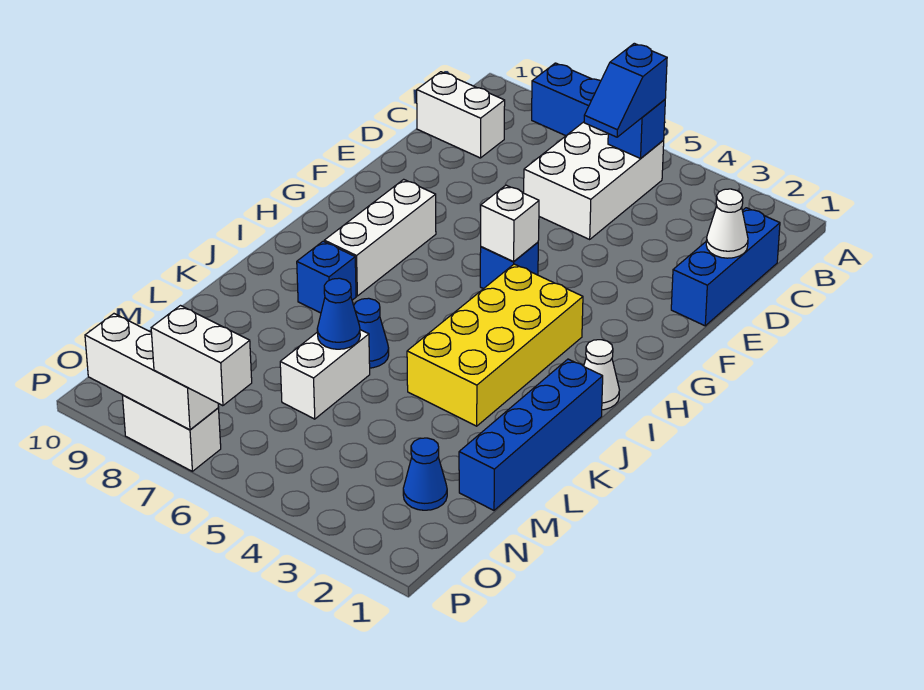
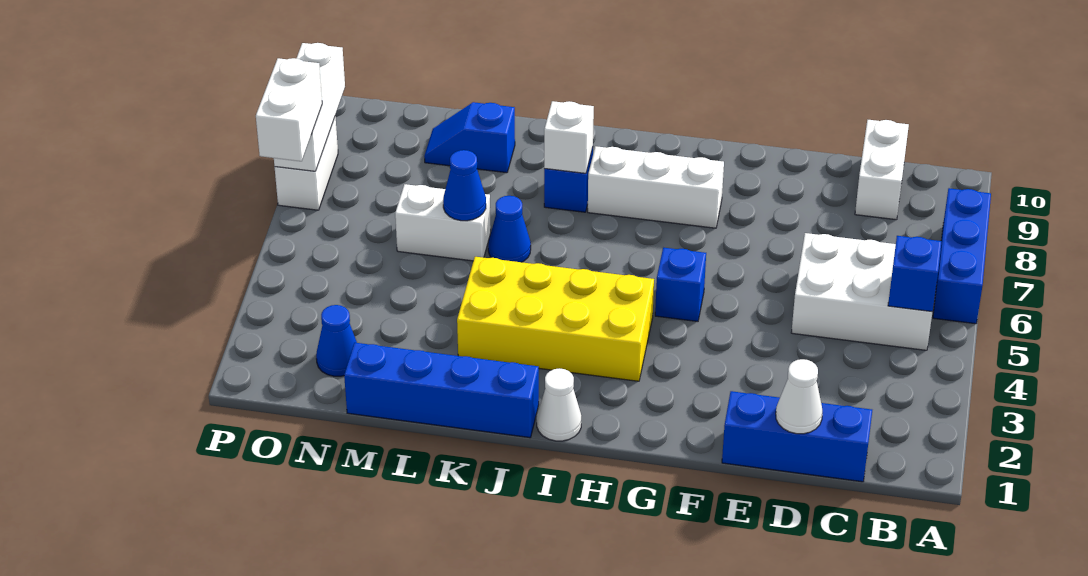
blue slope B5:C5 level 3 top B -> blue slope L9:M9 level 1 top L
white brick G5 level 2 -> white brick J8 level 2

